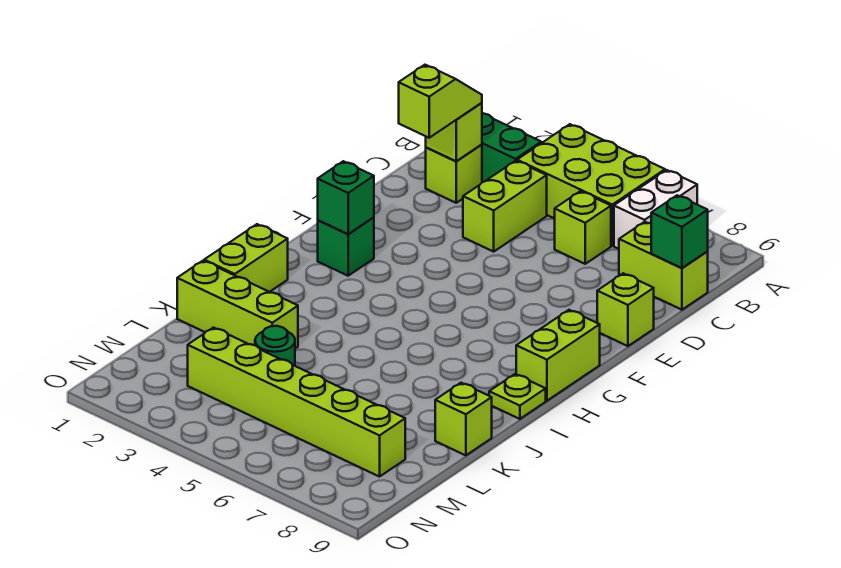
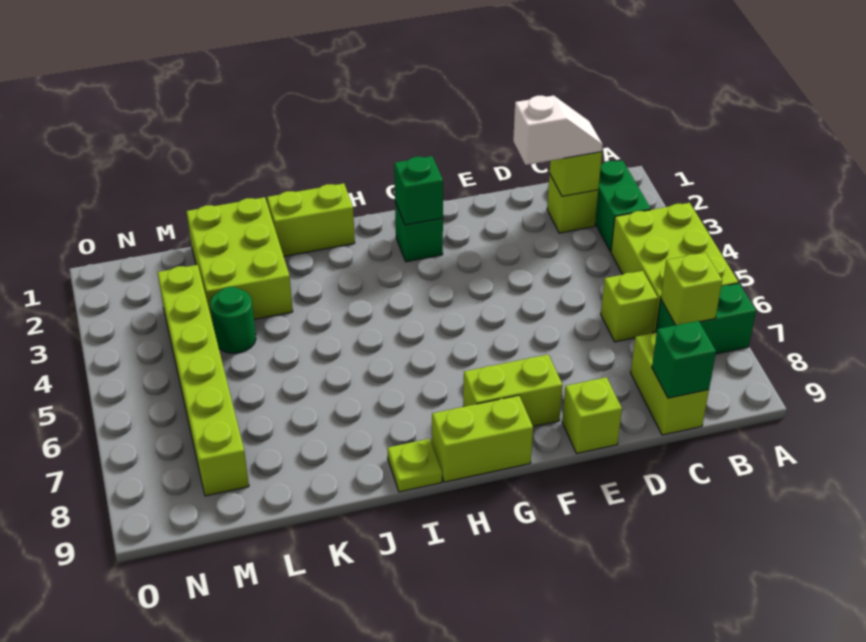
white brick A7:B7 level 1 -> green brick A7:B7 level 1
lime slope C2:D2 level 3 top D -> white slope C2:D2 level 3 top D
lime brick C4:D4 level 1 -> lime brick F8:G8 level 1
lime brick K1:K3 level 1 -> lime brick K1:L3 level 1
lime brick K9 level 1 -> lime brick B7 level 2

